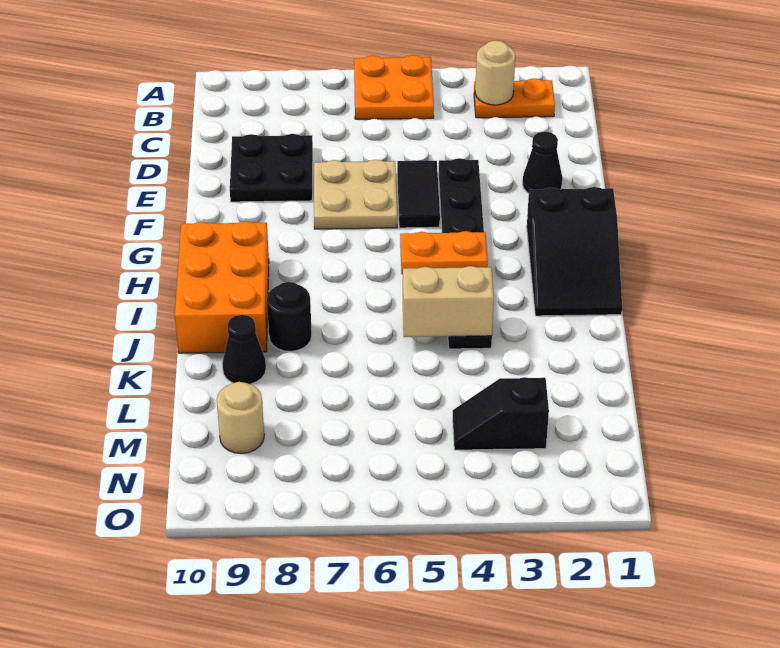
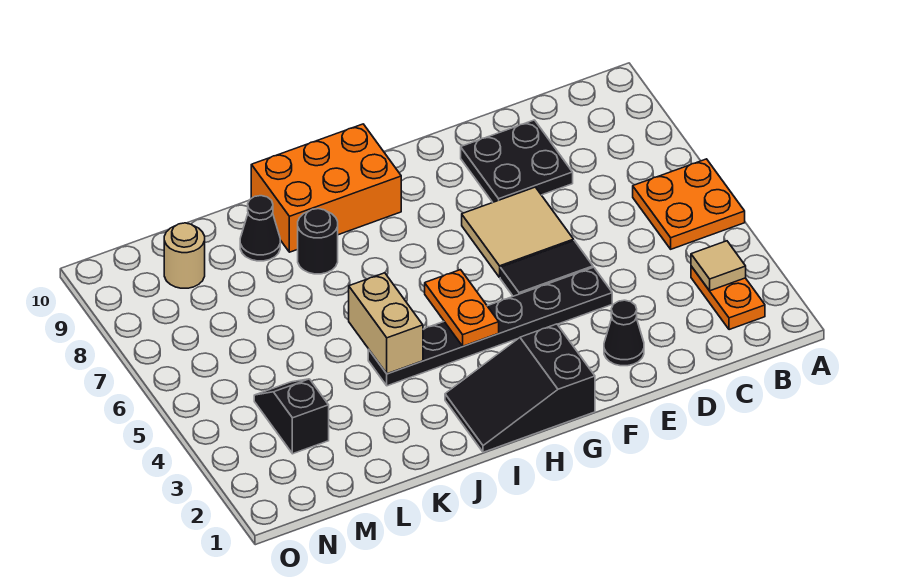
tan round brick B3 level 2 -> tan tile B3 level 2
tan plate E6:F7 level 1 -> tan tile E6:F7 level 1

